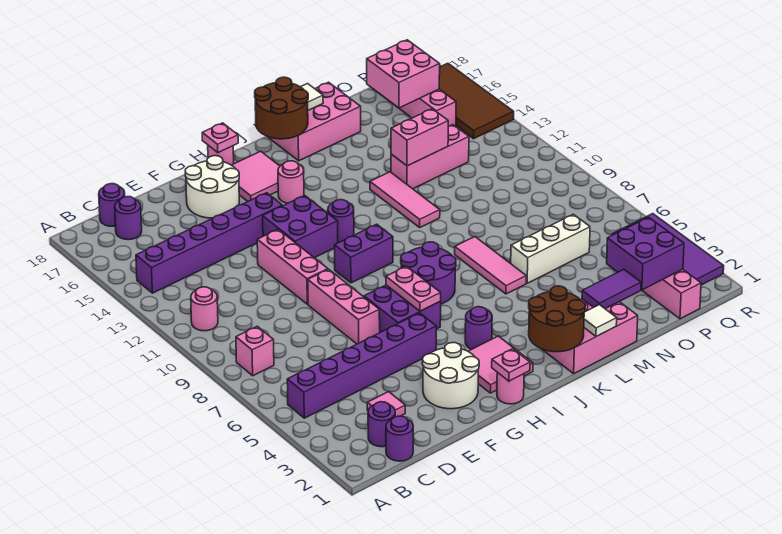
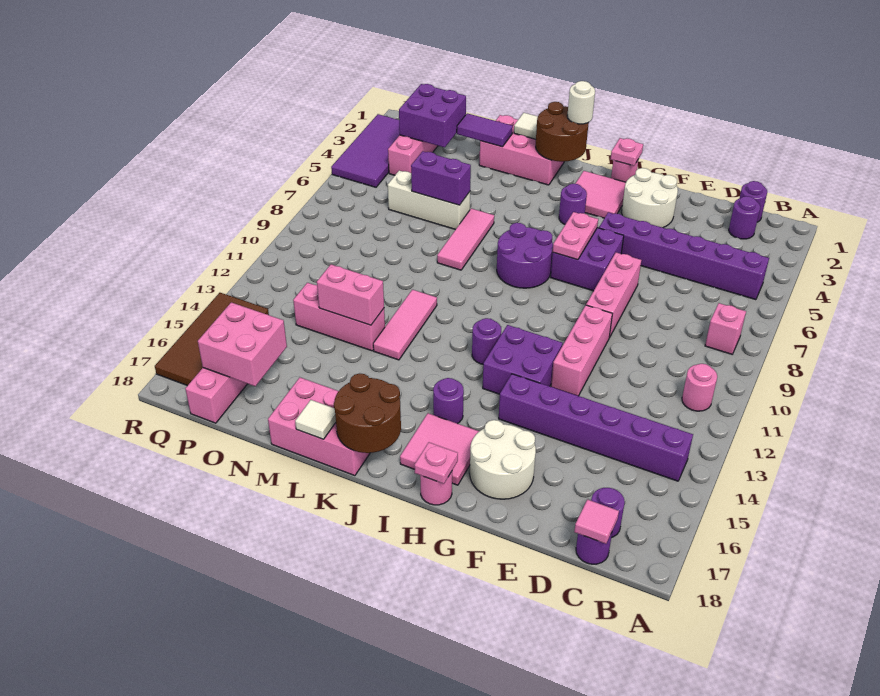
pink tile D3 level 1 -> pink tile C18 level 2
purple brick H10:I10 level 1 -> purple brick M6:N6 level 2
pink round brick I15 level 1 -> purple round brick I15 level 1
none -> white round brick J1 level 3

